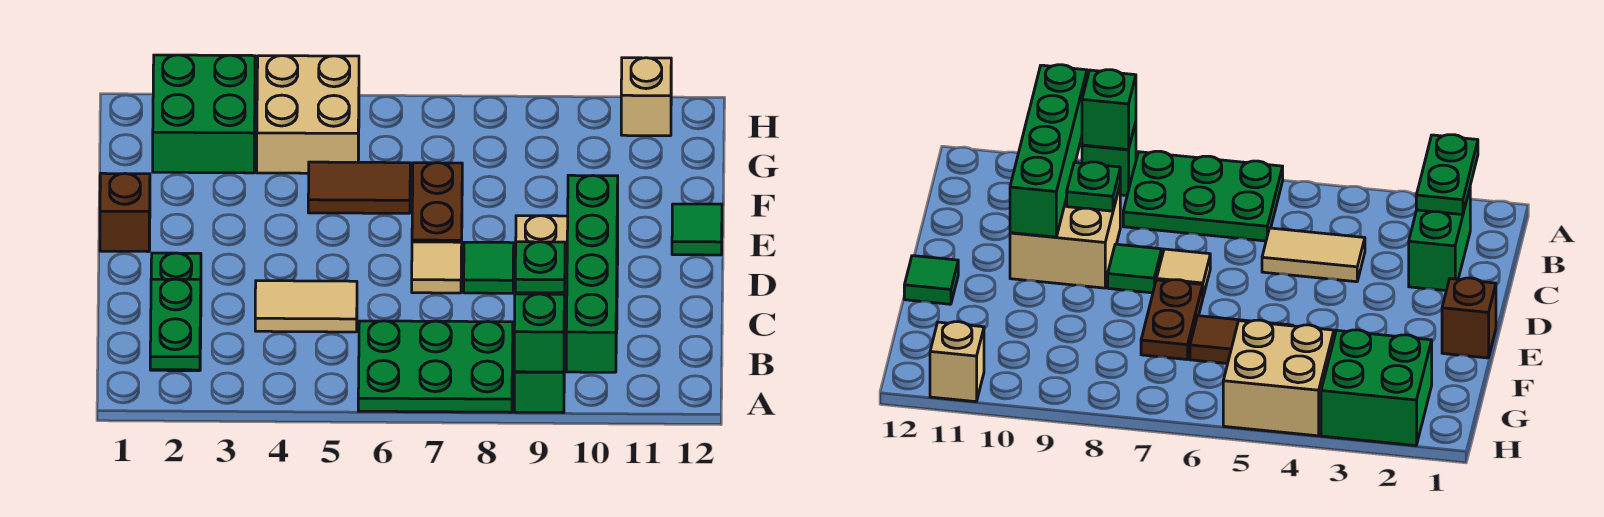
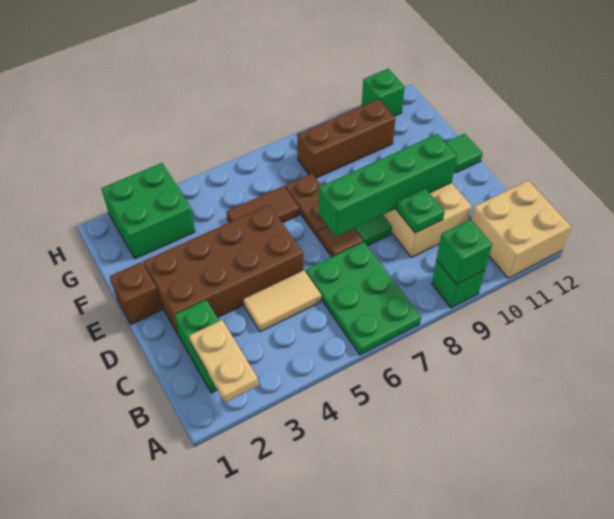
green plate A2:B2 level 2 -> tan plate A2:B2 level 2
green plate A6:B8 level 1 -> green plate A6:C7 level 1
green brick A10:D10 level 2 -> green brick D7:D10 level 2
none -> brown brick D2:E5 level 1
tan tile D7 level 1 -> brown tile D7 level 1
tan brick G4:H5 level 1 -> tan brick A11:B12 level 1
none -> brown brick G8:G10 level 1
tan brick H11 level 1 -> green brick H11 level 1

